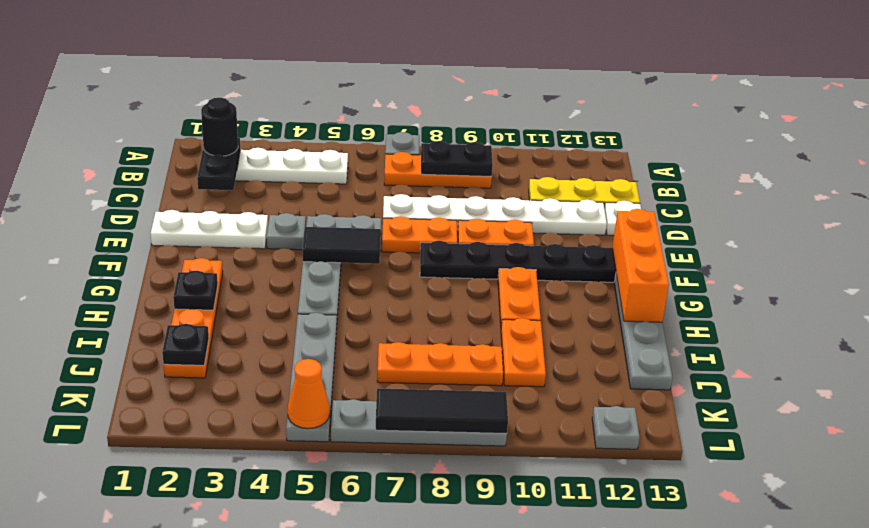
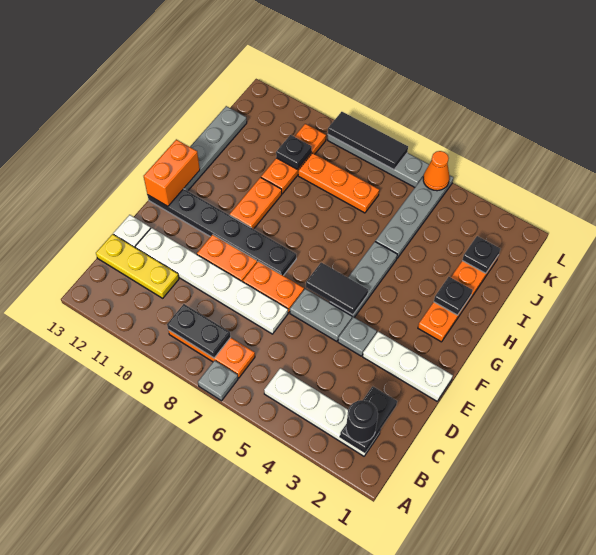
orange brick F13:H13 level 2 -> orange brick F13:G13 level 2
orange plate I10:J10 level 1 -> orange plate I10:K10 level 1
none -> black plate J10 level 2
grey plate L12 level 1 -> none

